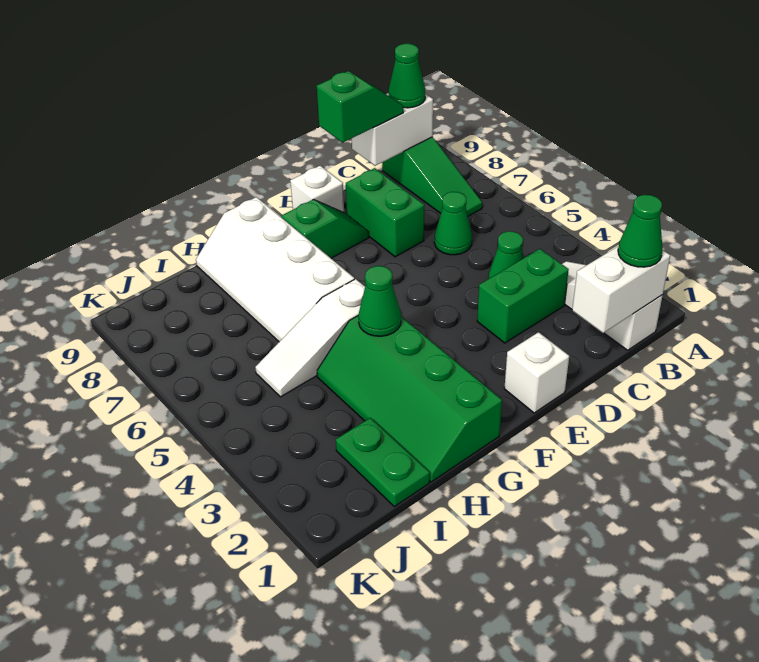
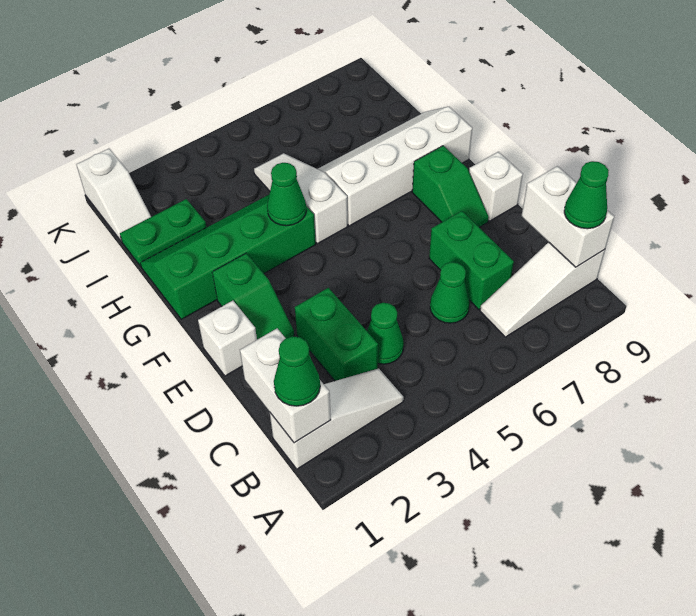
green slope B7:B9 level 1 top 9 -> white slope B7:B9 level 1 top 9
green slope C9:D9 level 3 top D -> green slope E2:F2 level 1 top F
green brick D7:D8 level 1 -> green brick C7:D7 level 1
none -> white slope J1:K1 level 1 top K

